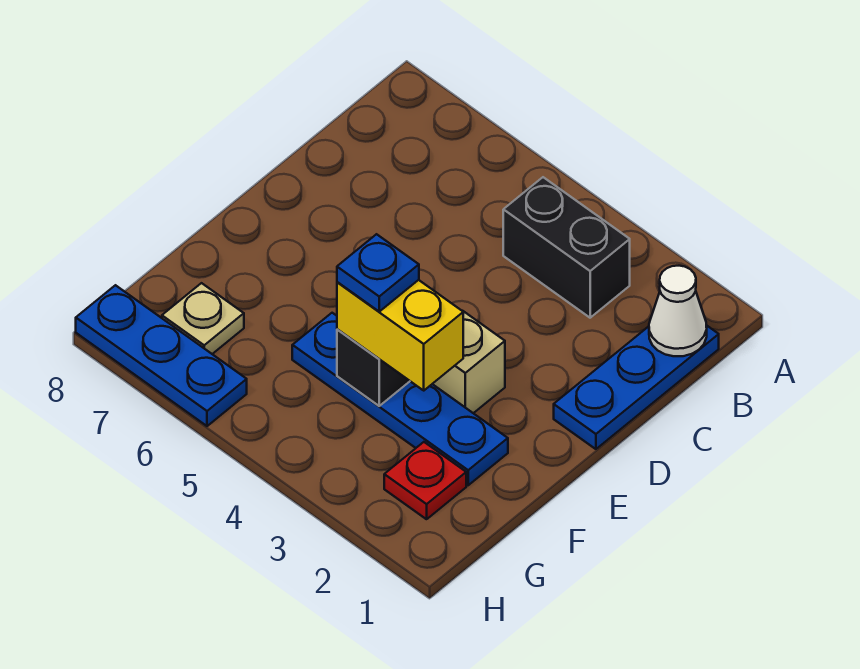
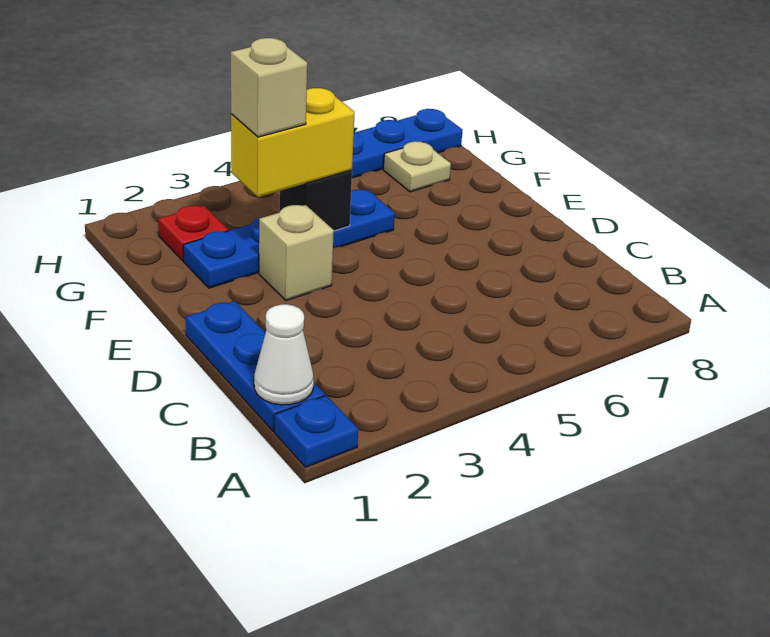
black brick B3:B4 level 1 -> none
none -> tan brick F3 level 4
blue plate F4 level 4 -> blue plate A1 level 1

